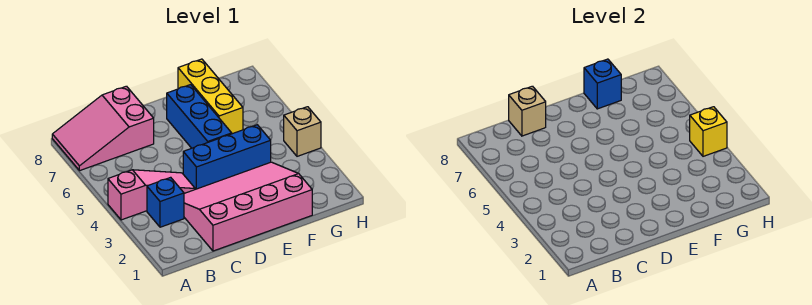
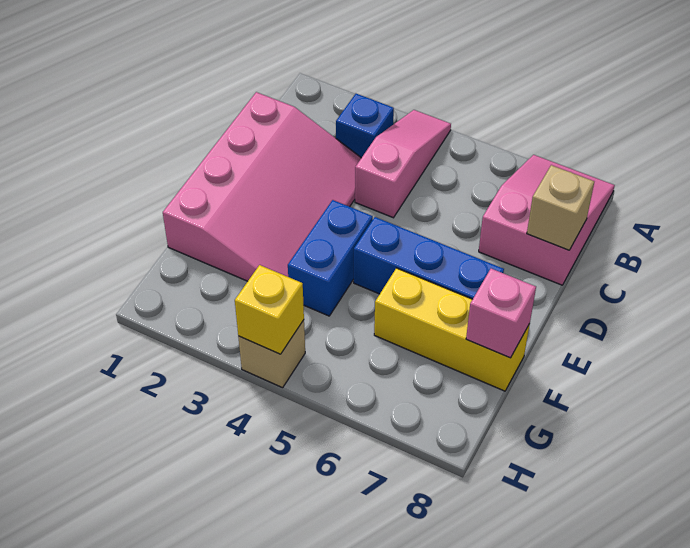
pink slope A4:C4 level 1 top A -> pink slope A4:C4 level 1 top C
blue brick D4:F4 level 1 -> blue brick E4:F4 level 1
blue brick F8 level 2 -> pink brick F8 level 2

